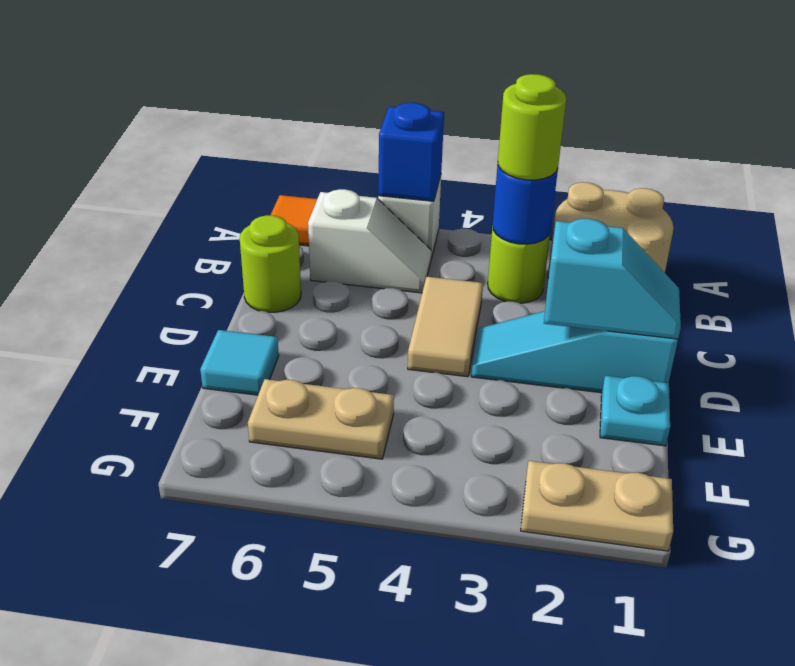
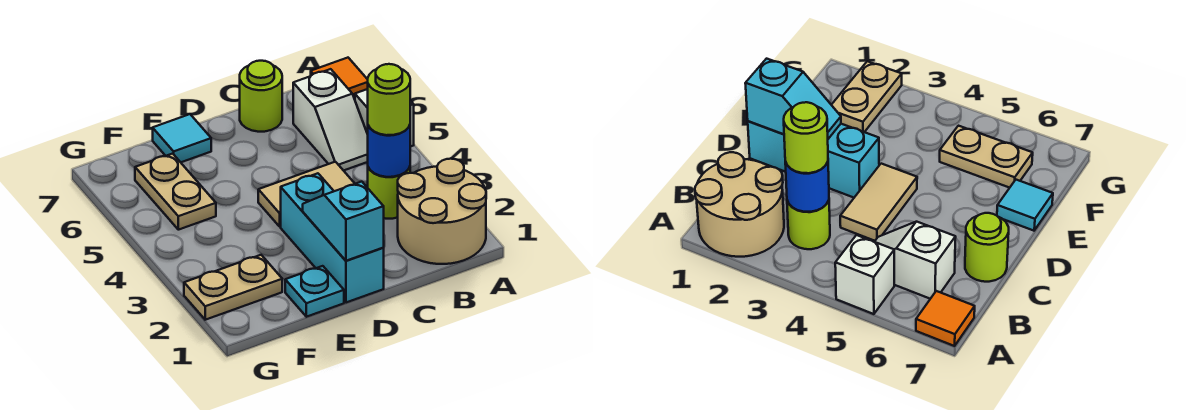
blue brick A5 level 2 -> none
cyan slope D1:D3 level 1 top 1 -> cyan brick D1:D3 level 1
cyan slope D1:D2 level 2 top 2 -> cyan slope D1:D2 level 2 top 1
tan plate G1:G2 level 1 -> tan plate F2:G2 level 1

